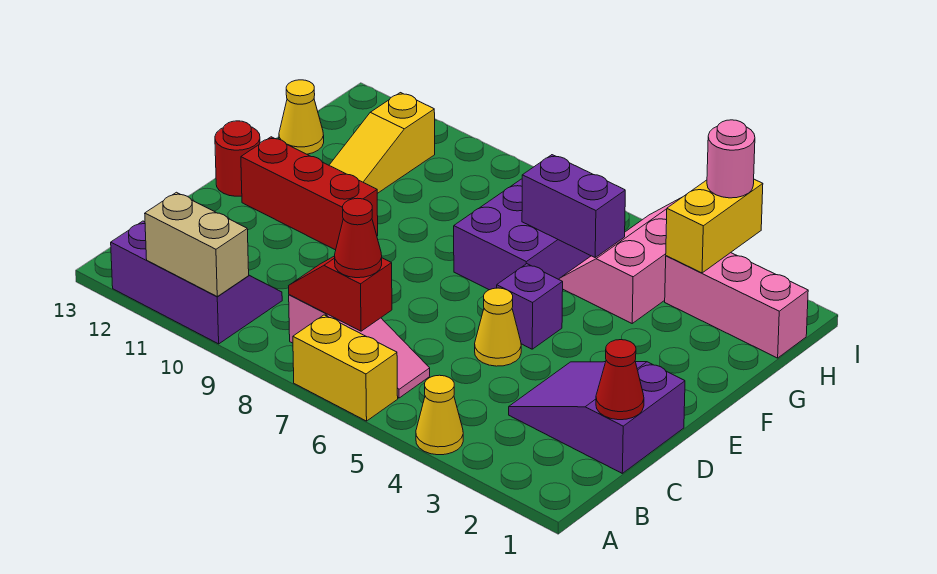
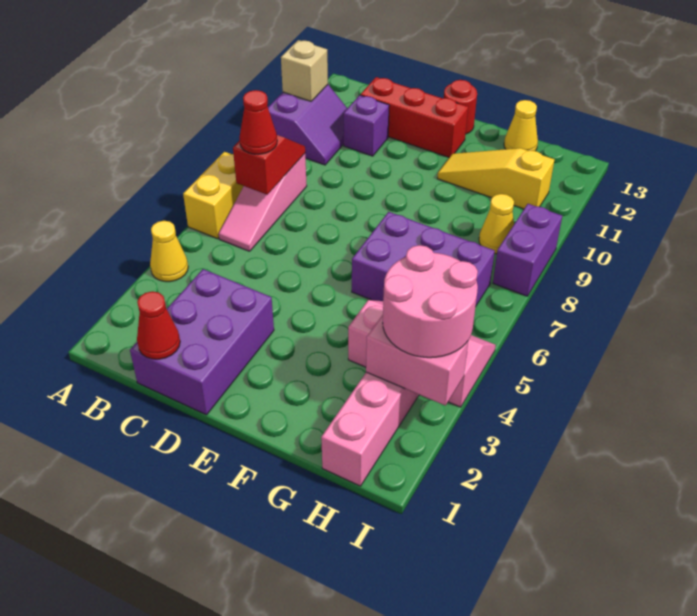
purple slope A10:B12 level 1 top A -> purple slope A10:B11 level 1 top A
tan brick A10:A11 level 2 -> tan brick A11 level 2
purple slope C1:D3 level 1 top 1 -> purple brick C1:D3 level 1
yellow cone D5 level 1 -> yellow cone H9 level 1
purple brick E5 level 1 -> purple brick C11 level 1
red brick E10:E12 level 1 -> red brick C12:E12 level 1
purple brick G5:G6 level 2 -> purple brick I8:I9 level 1
yellow brick H3:I3 level 2 -> pink brick H3:I3 level 2
pink round brick I3 level 3 -> pink round brick H3:I4 level 3

